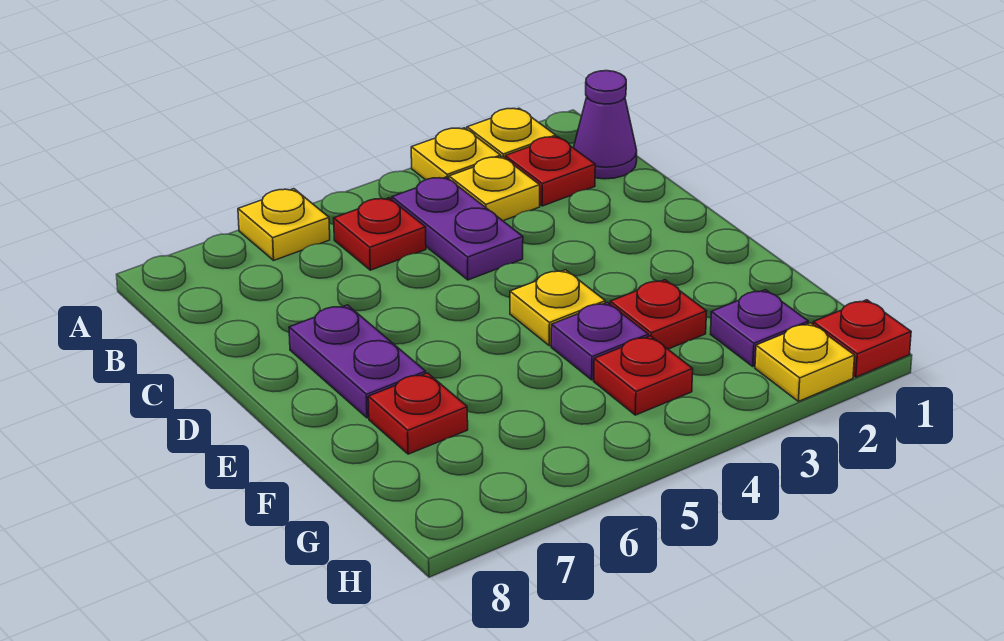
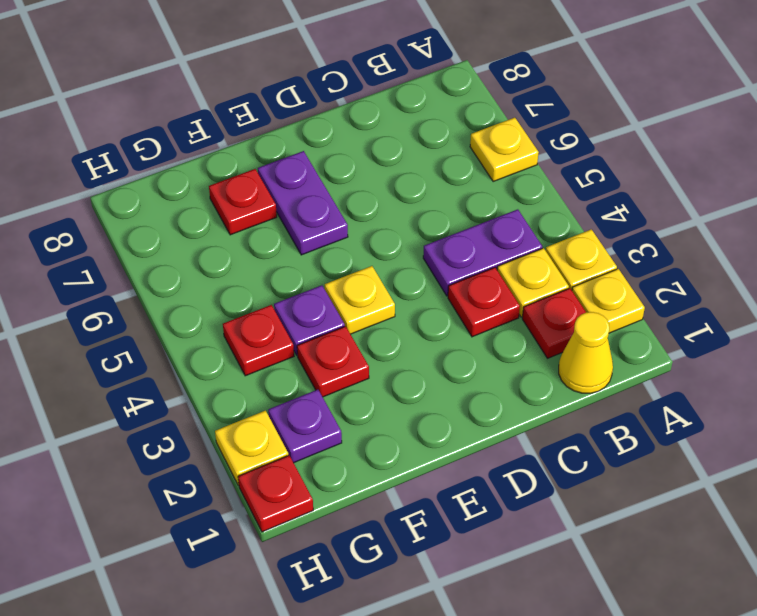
purple cone B1 level 1 -> yellow cone B1 level 1
red plate B5 level 1 -> red plate C3 level 1
purple plate D7:E7 level 1 -> purple plate E6:E7 level 1

